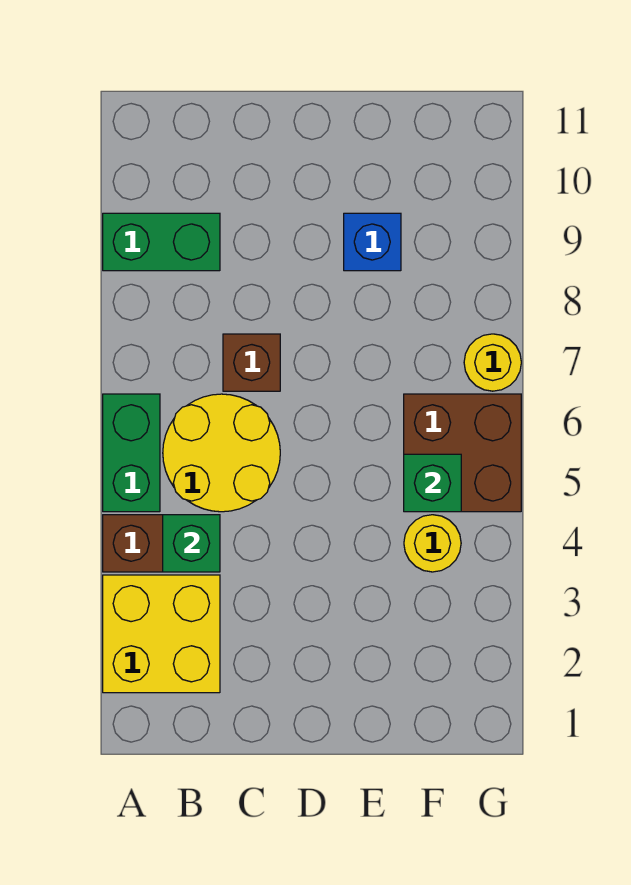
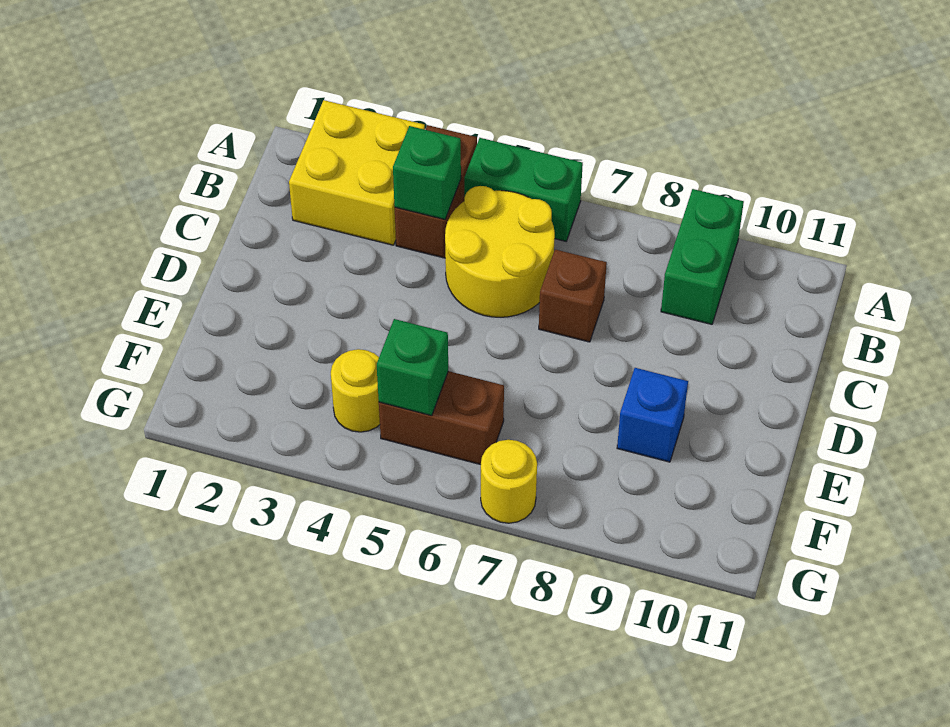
brown brick F5:G6 level 1 -> brown brick F5:F6 level 1

